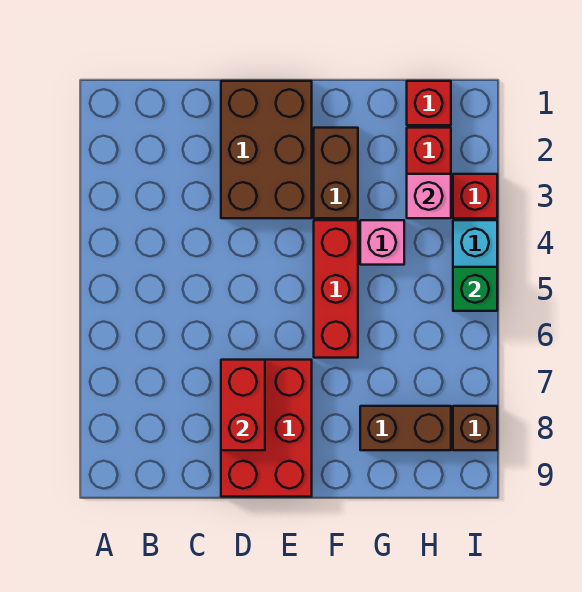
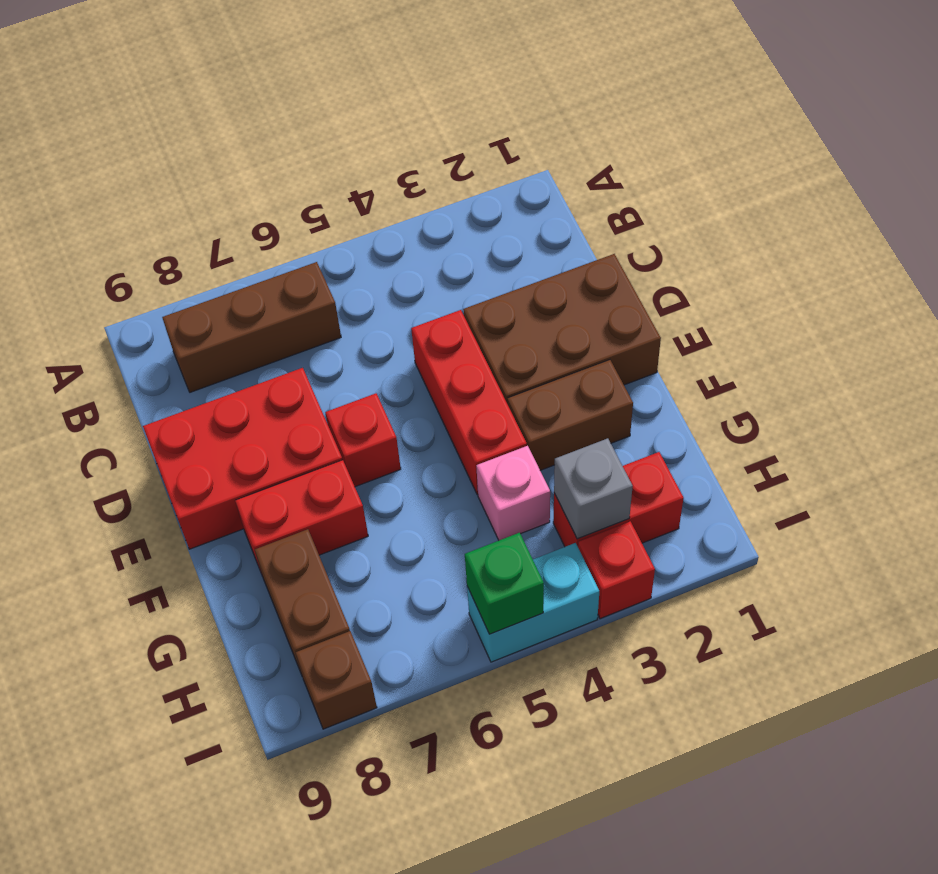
none -> brown brick B6:B8 level 1
red brick D7:D8 level 2 -> red brick F7:F8 level 1
red brick F4:F6 level 1 -> red brick D4:F4 level 1
red brick H1 level 1 -> red brick E6 level 1
pink brick H3 level 2 -> grey brick H3 level 2

